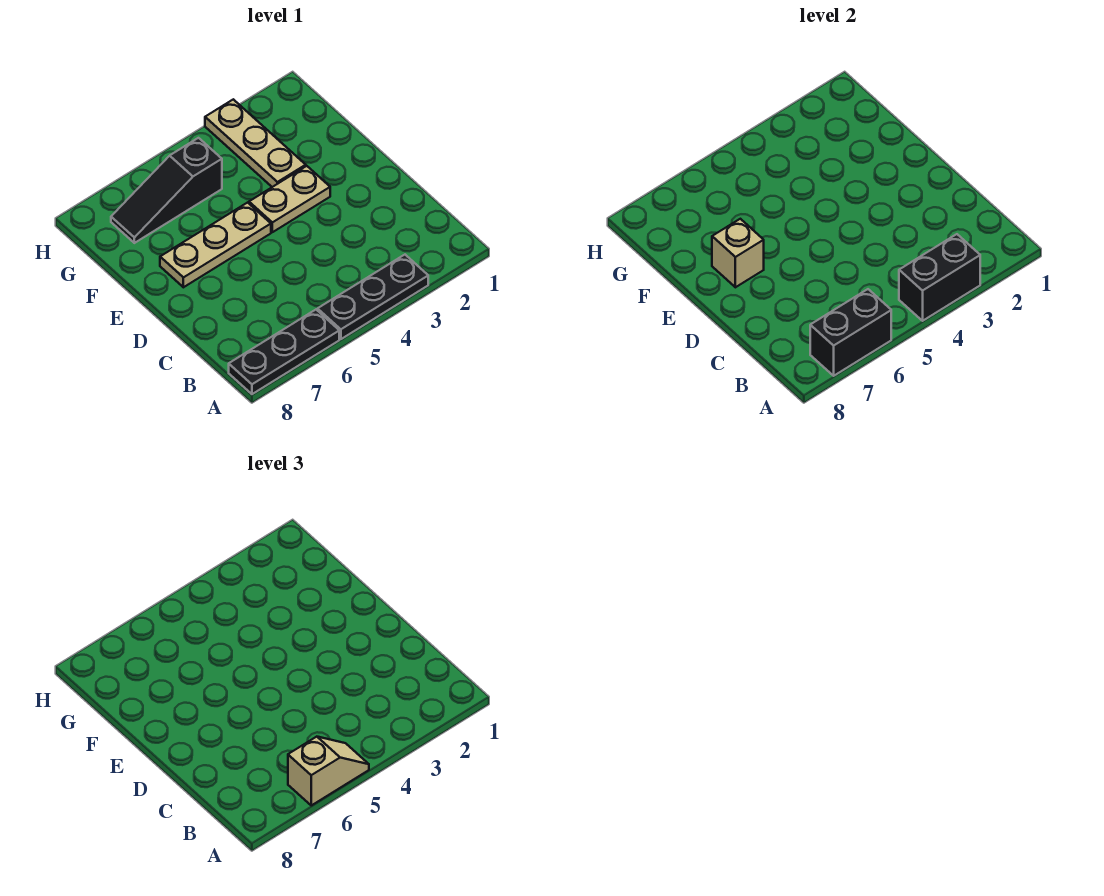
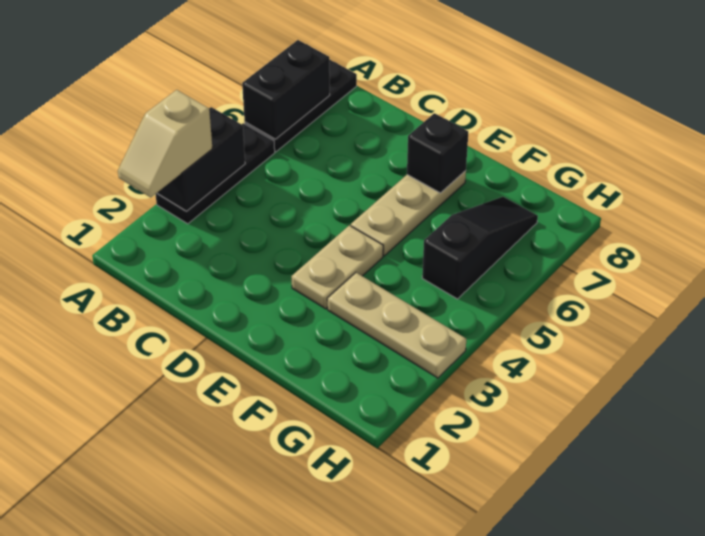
tan slope A5:A6 level 3 top 6 -> tan slope A2:A3 level 3 top 3
tan brick E7 level 2 -> black brick E7 level 2

